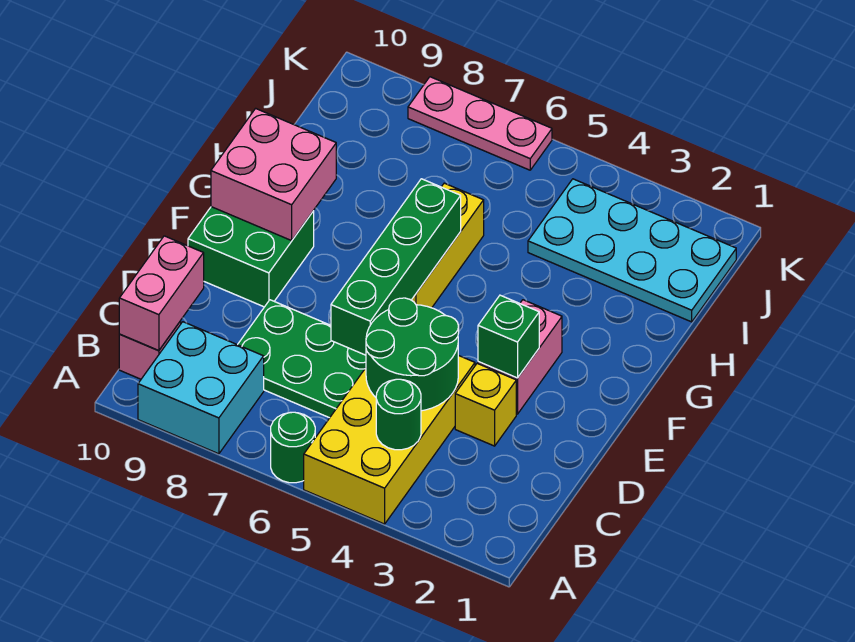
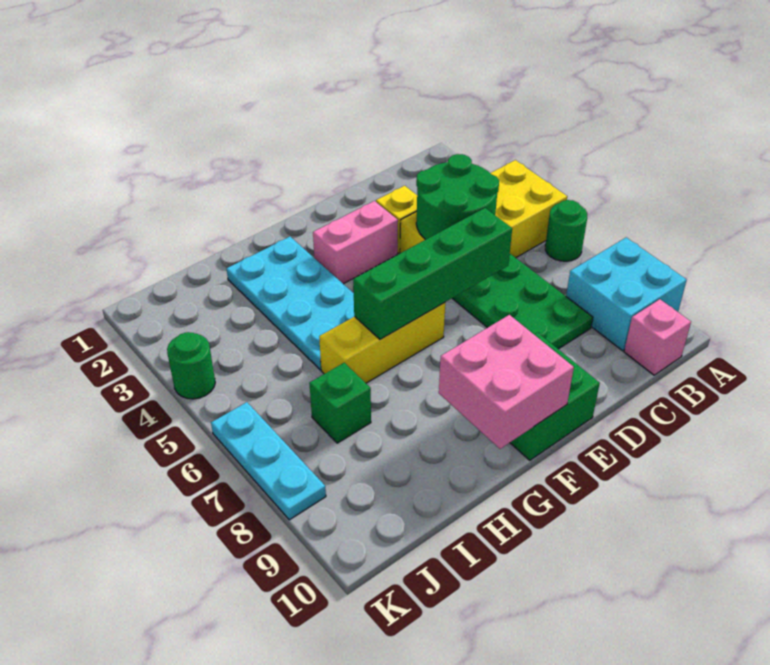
green round brick B4 level 2 -> green round brick K4 level 1
pink brick B10:C10 level 2 -> none
green brick E3 level 2 -> green brick I7 level 1
cyan plate I1:J4 level 1 -> cyan plate G2:H5 level 1
pink plate K6:K8 level 1 -> cyan plate K6:K8 level 1

